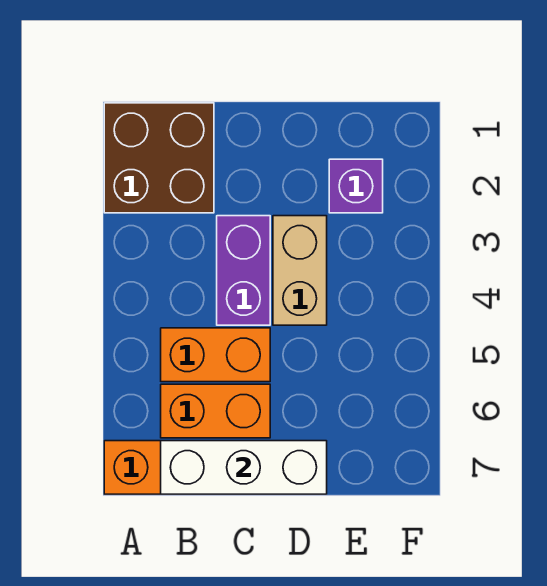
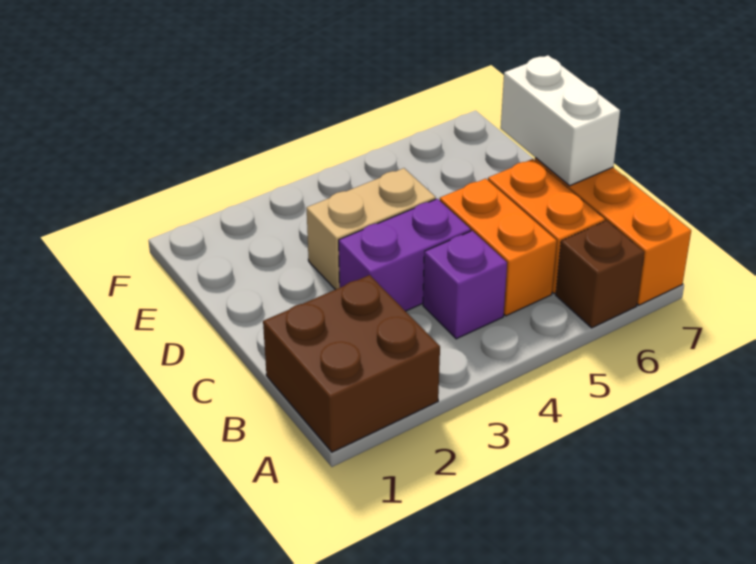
none -> brown brick A6 level 1
white brick B7:D7 level 2 -> white brick C7:D7 level 2
purple brick E2 level 1 -> purple brick B4 level 1

